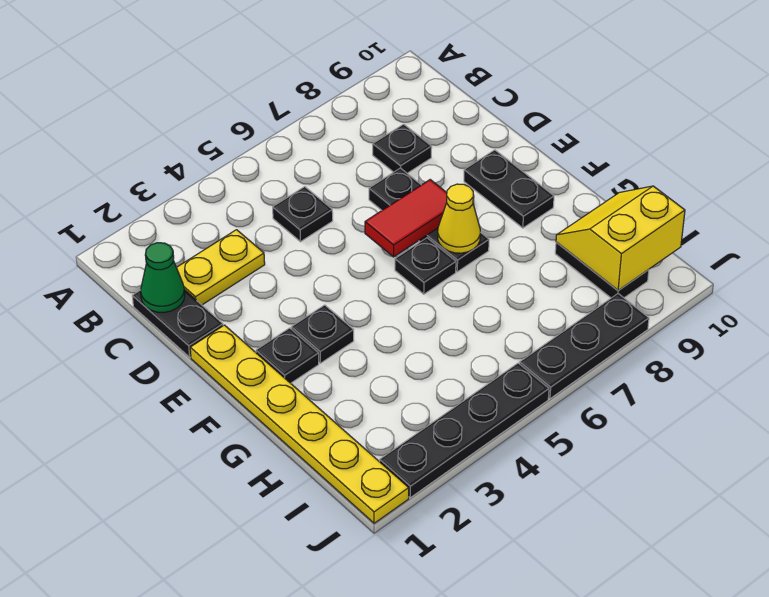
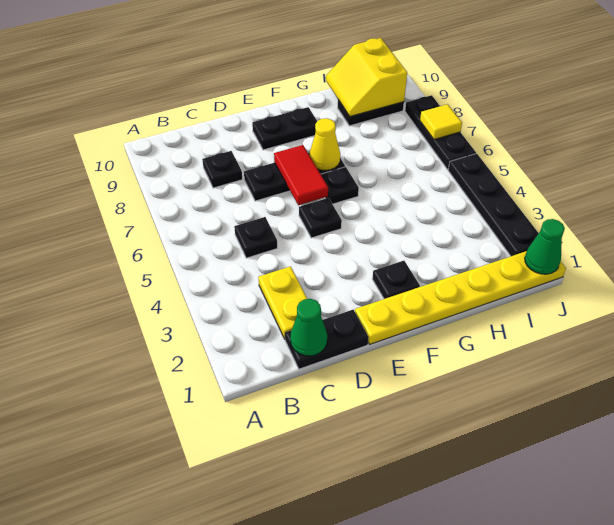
black plate F3 level 1 -> black plate E5 level 1
none -> green cone J1 level 2
none -> yellow tile J7 level 2

